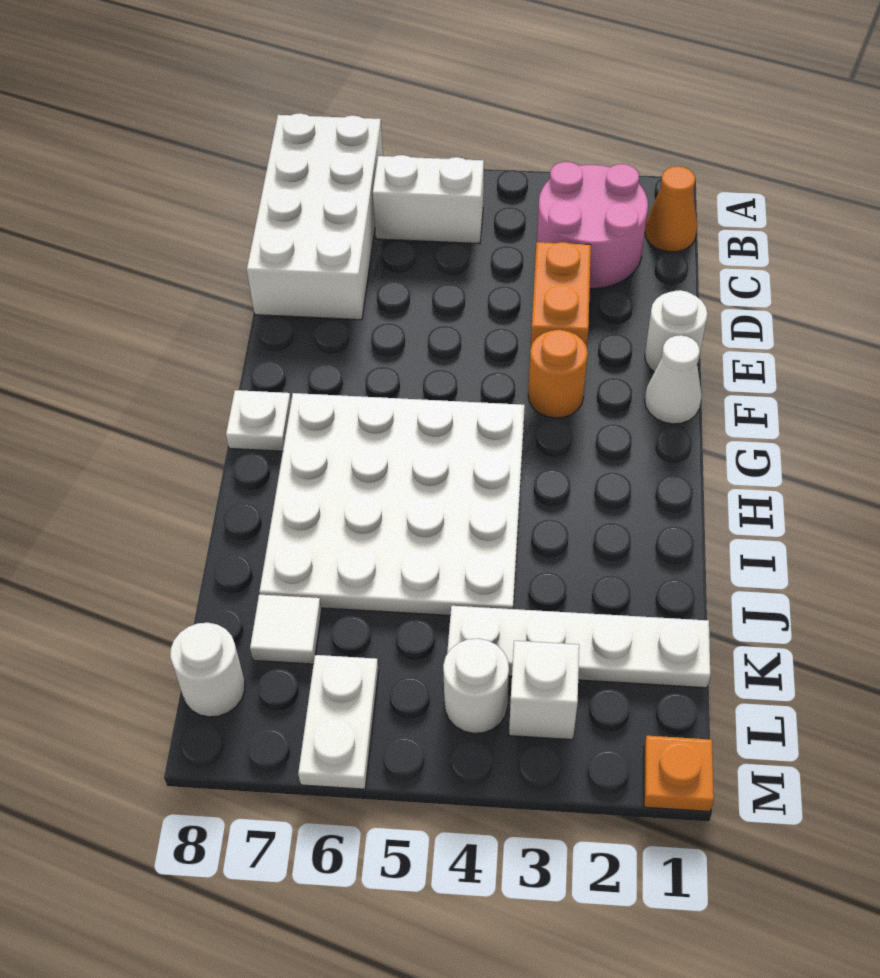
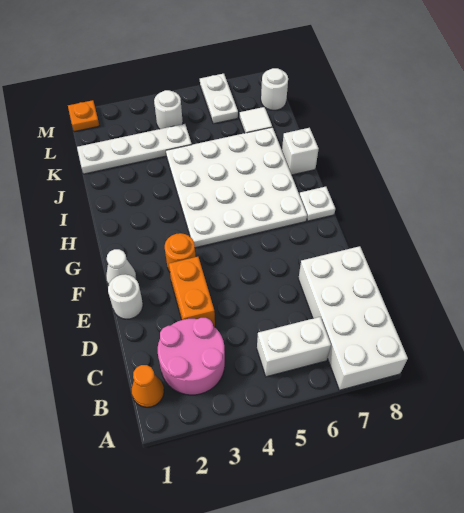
white brick L3 level 1 -> white brick I8 level 1

